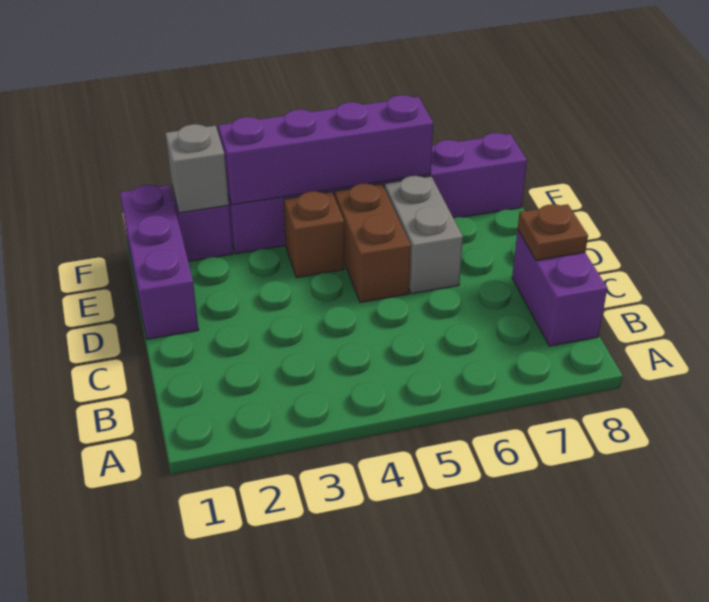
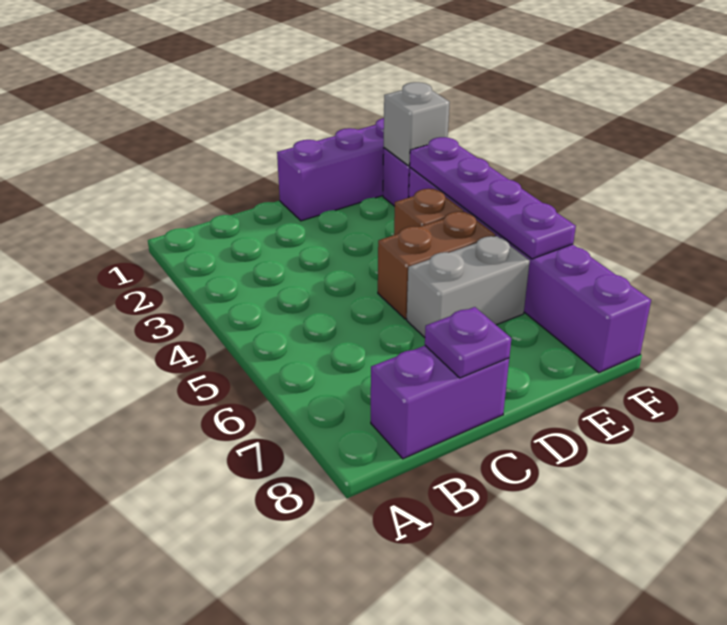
brown plate C8 level 2 -> purple plate C8 level 2
purple brick F3:F6 level 2 -> purple plate F3:F6 level 2

